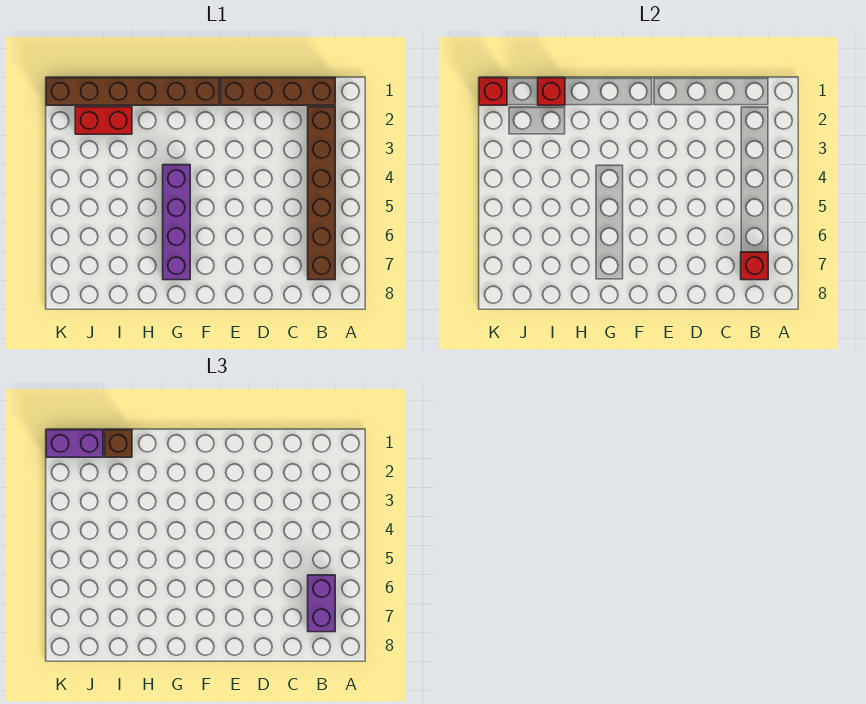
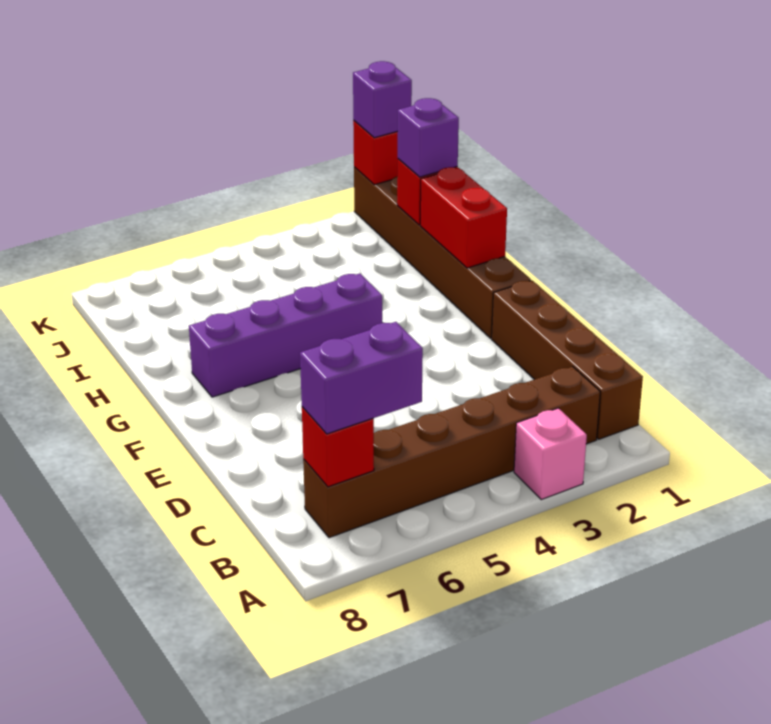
none -> pink brick A3 level 1
brown brick I1 level 3 -> purple brick I1 level 3
red brick I2:J2 level 1 -> red brick G1:H1 level 2
purple brick J1:K1 level 3 -> purple brick K1 level 3

